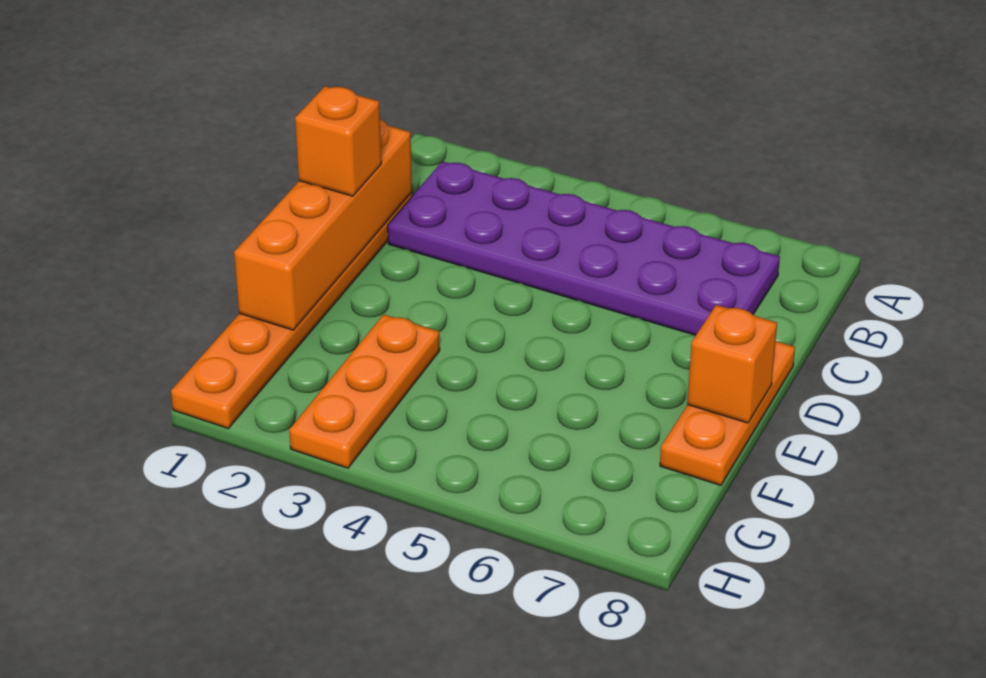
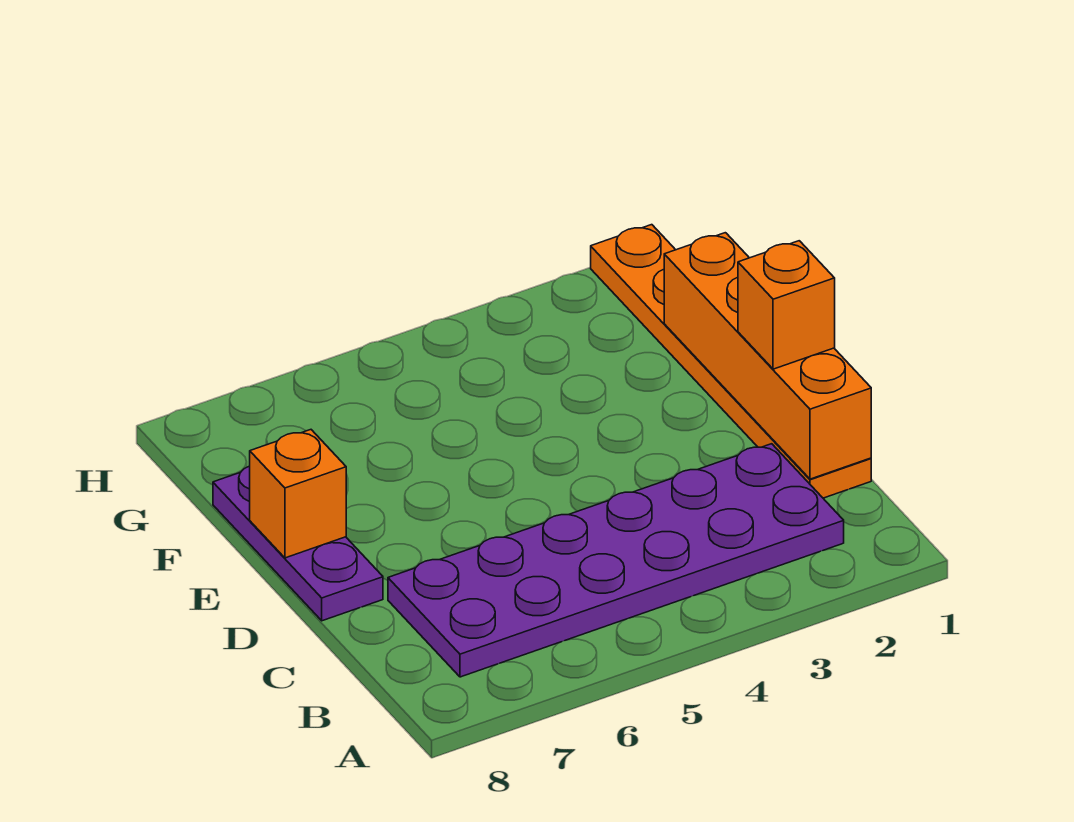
orange plate D8:F8 level 1 -> purple plate D8:F8 level 1
orange plate F3:H3 level 1 -> none

